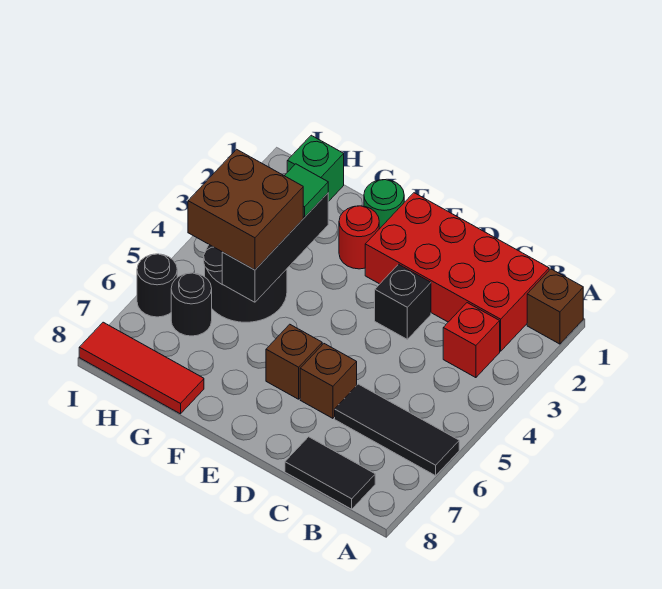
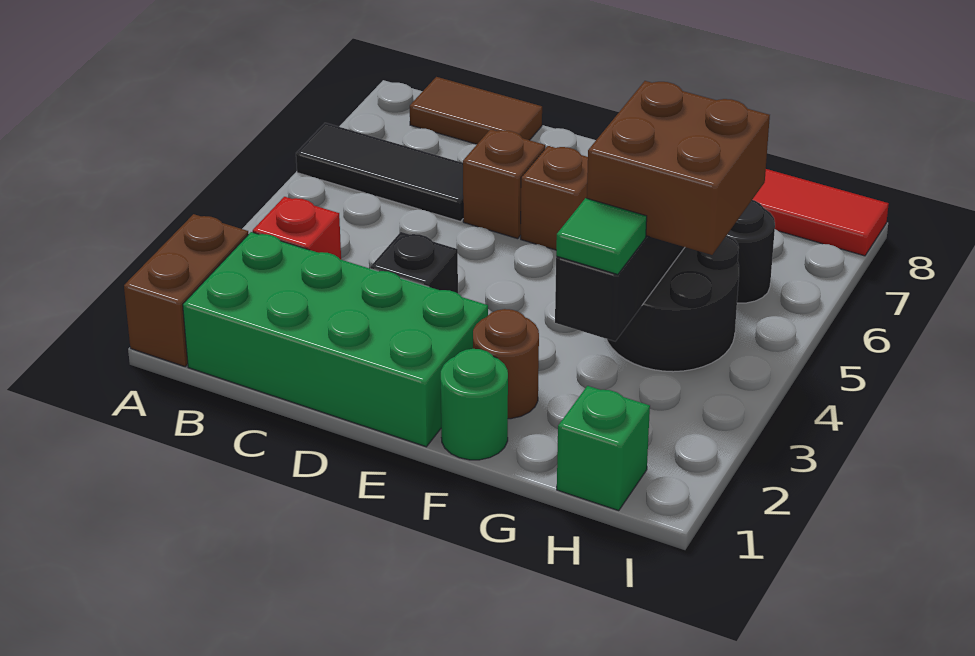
brown brick A1 level 1 -> brown brick A1:A2 level 1
red brick B1:E2 level 1 -> green brick B1:E2 level 1
black tile B8:C8 level 1 -> brown tile B8:C8 level 1
red round brick F2 level 1 -> brown round brick F2 level 1
black round brick I6 level 1 -> none

